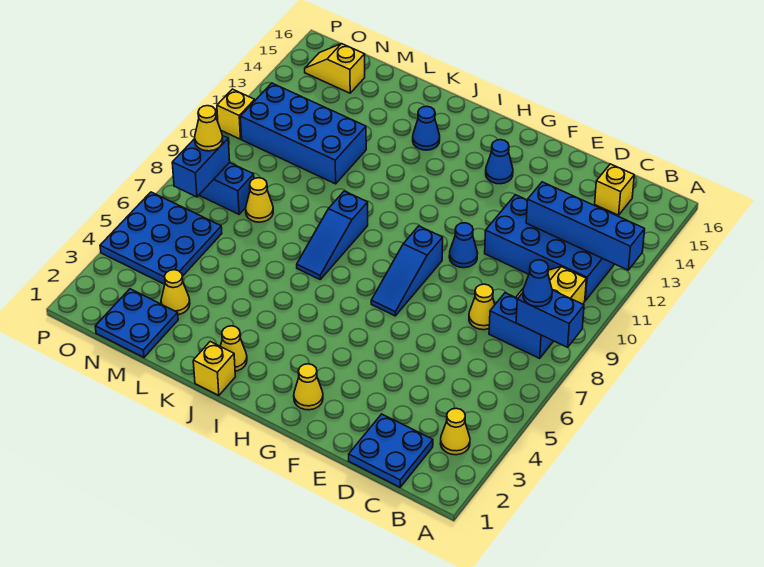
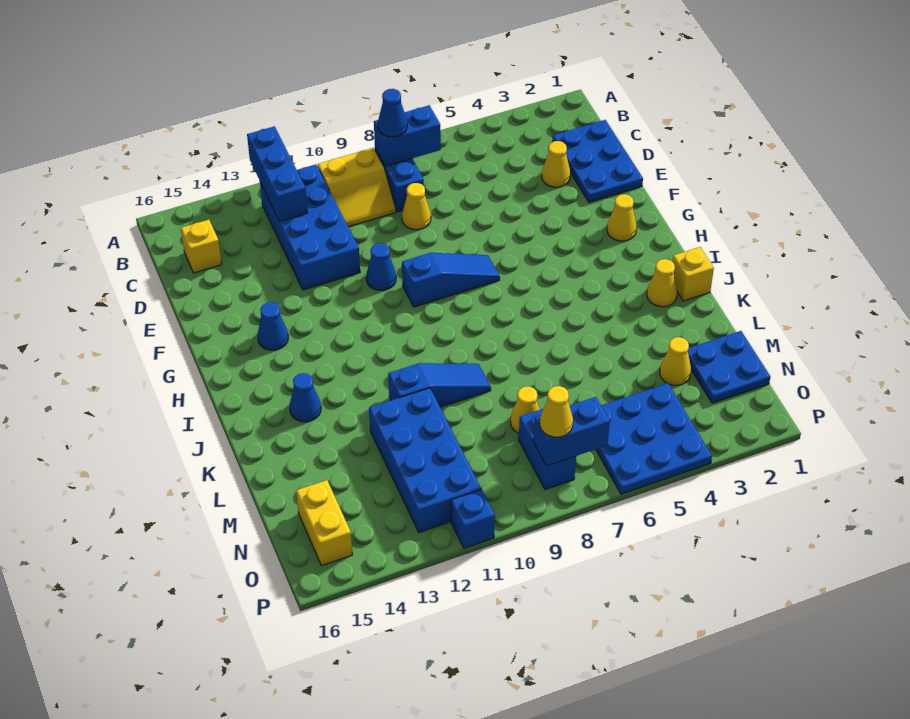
blue brick A8:B8 level 2 -> blue brick B7:B8 level 2
blue brick A12:D12 level 2 -> blue brick A12:C12 level 2
yellow cone B3 level 1 -> yellow cone D3 level 1
blue plate C1:D2 level 1 -> blue plate C1:E2 level 1
blue slope J7:J9 level 1 top 9 -> blue slope K9:K11 level 1 top 11
yellow slope N15:O15 level 1 top N -> yellow brick N15:O15 level 1
yellow brick P11 level 1 -> blue brick P11 level 1

